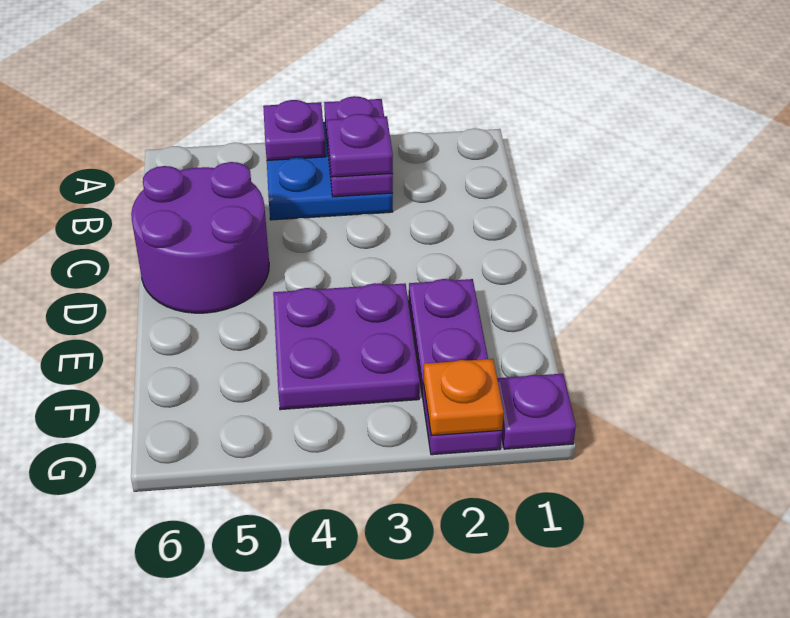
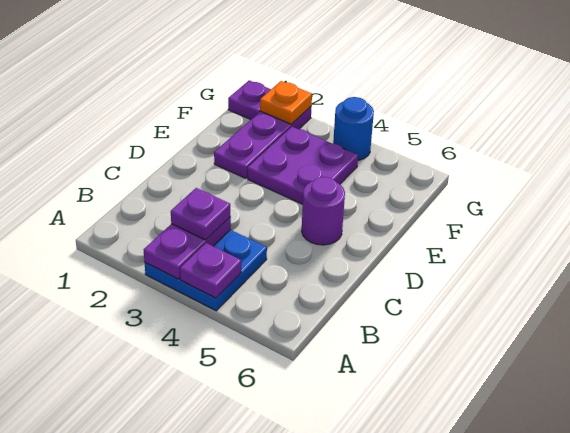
purple round brick C5:D6 level 1 -> purple round brick D5 level 1
none -> blue round brick G4 level 1

